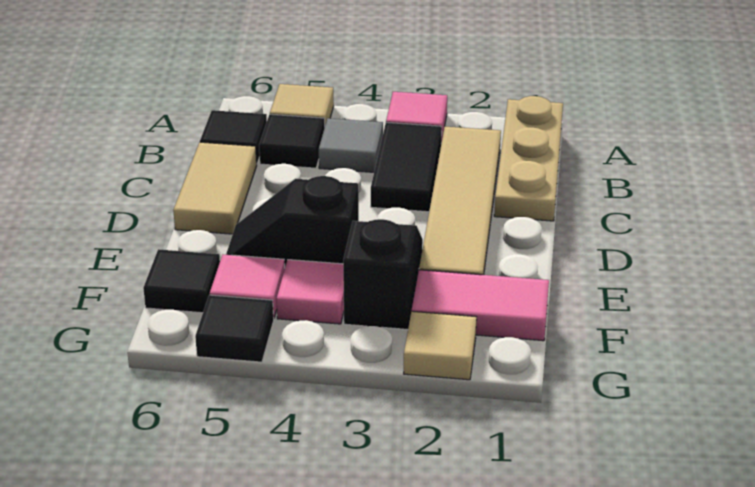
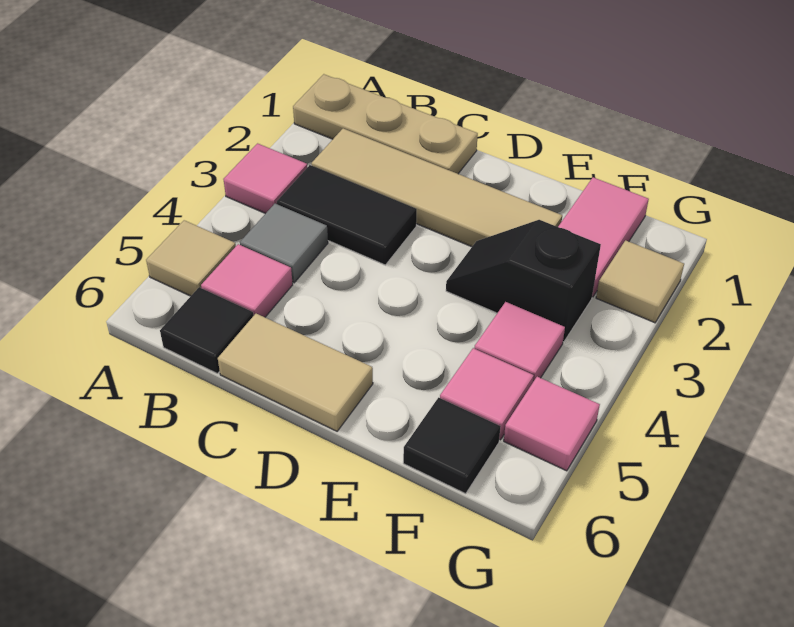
black tile B5 level 1 -> pink tile B5 level 1
black slope E4:E5 level 1 top 4 -> none
black tile G5 level 1 -> pink tile G5 level 1

